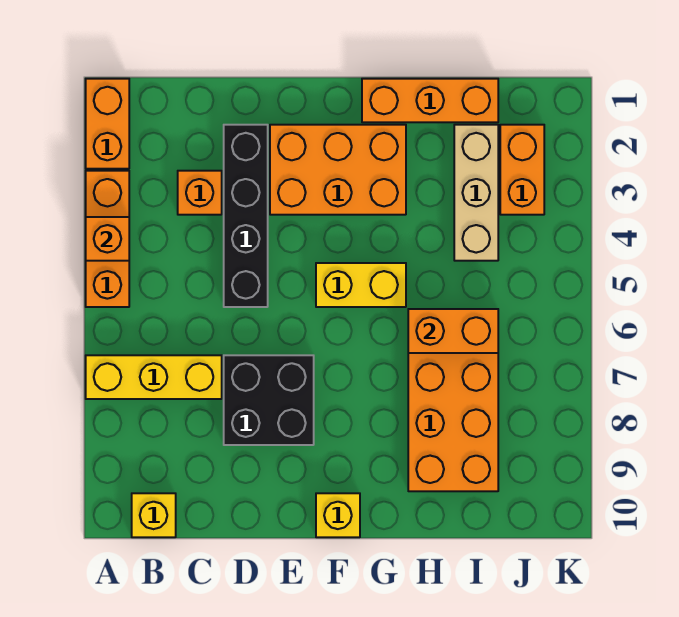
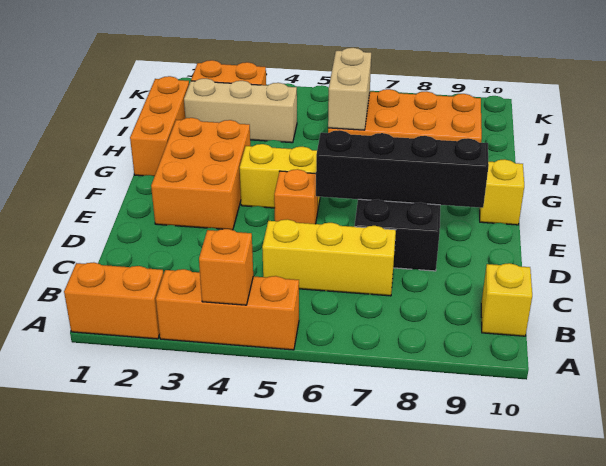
yellow brick A7:C7 level 1 -> yellow brick C5:C7 level 1
orange brick C3 level 1 -> orange brick E5 level 1
black brick D2:D5 level 1 -> black brick E6:E9 level 2
yellow brick F5:G5 level 1 -> yellow brick F4:F5 level 1
orange brick H6:I6 level 2 -> tan brick H6:I6 level 2

